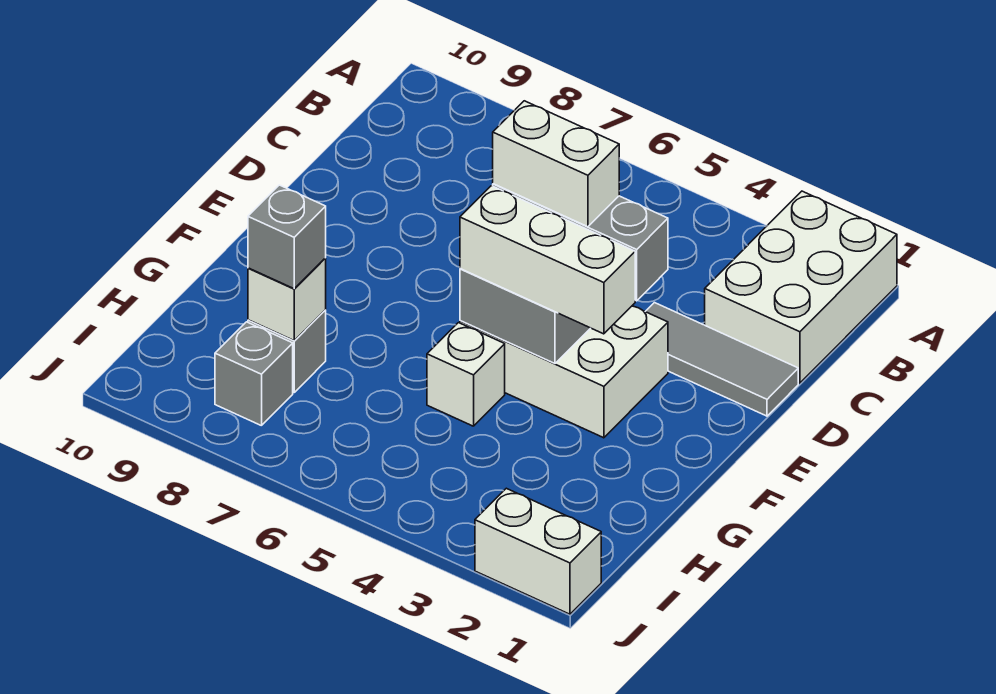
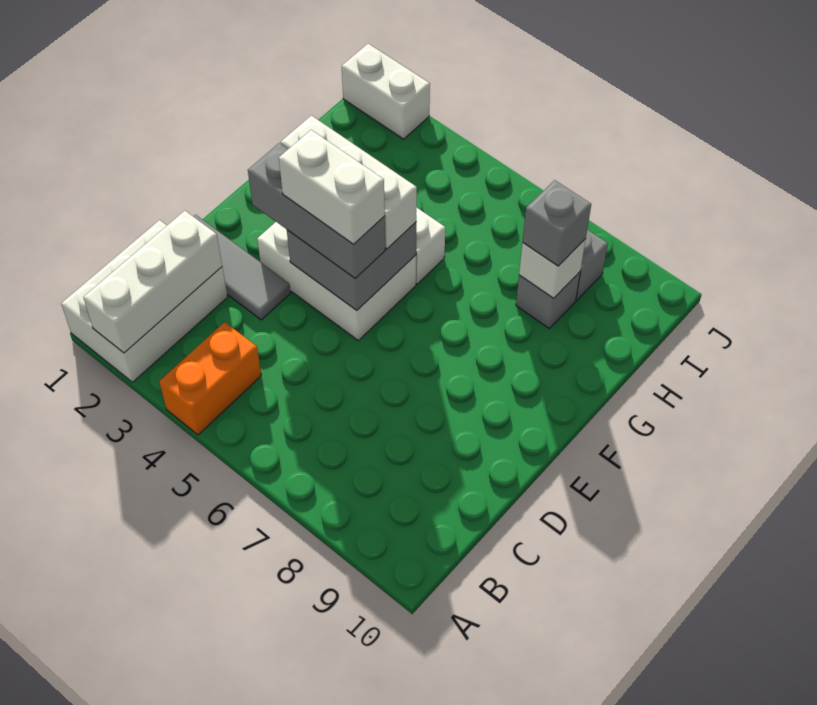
none -> white brick A2:C2 level 2
none -> orange brick A4:B4 level 1

